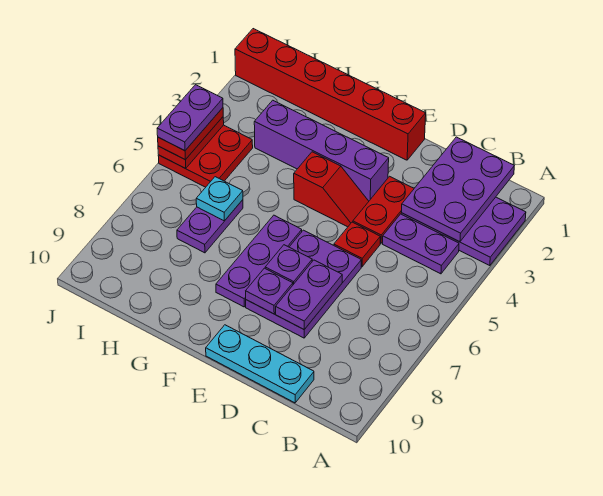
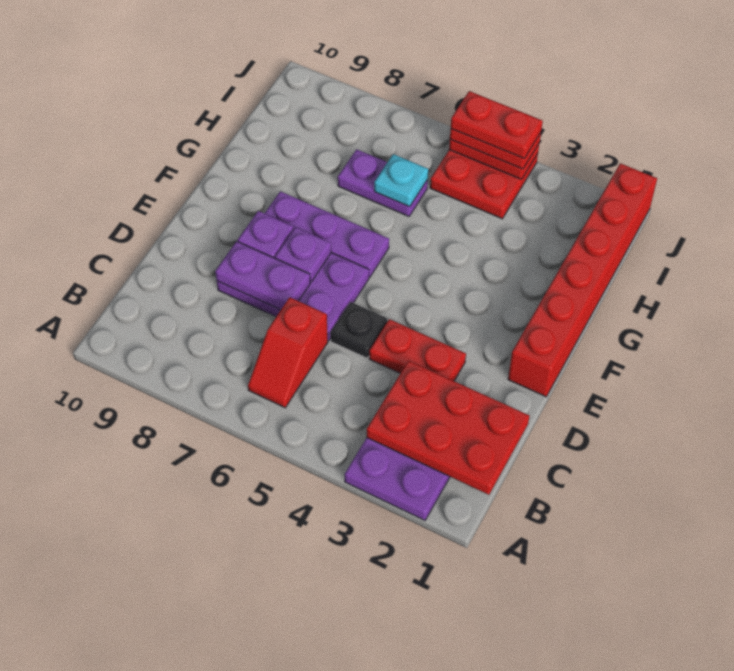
purple plate B1:C3 level 2 -> red plate B1:C3 level 2
purple plate B4:C4 level 1 -> none
cyan plate C10:E10 level 1 -> none
red plate D5 level 1 -> black plate D5 level 1
purple brick E3:H3 level 1 -> none
red slope E4:F4 level 1 top F -> red slope B6:C6 level 1 top C
purple plate J4:J5 level 4 -> red plate J4:J5 level 4

